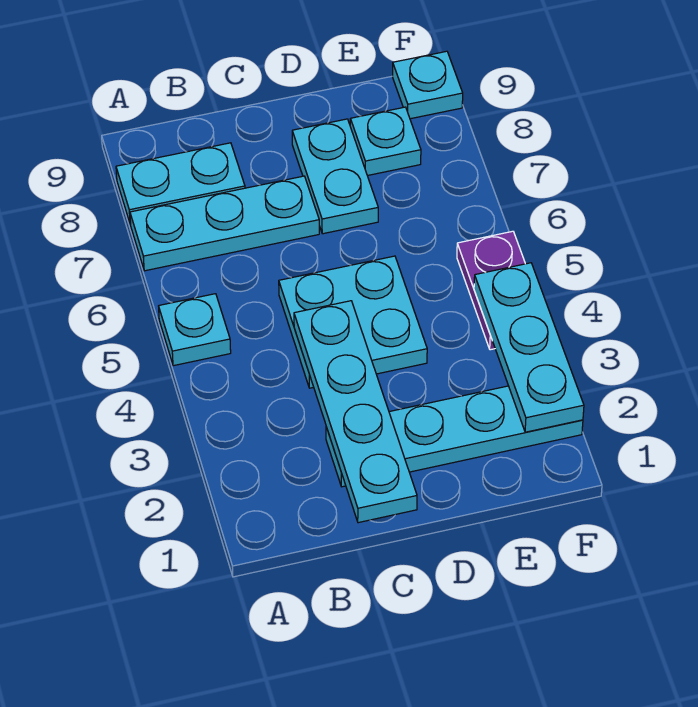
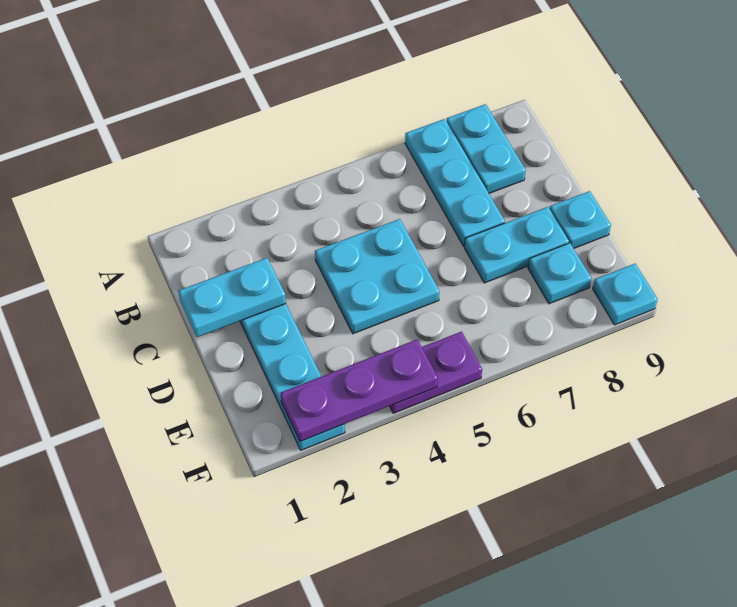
cyan plate A5 level 1 -> cyan plate D9 level 1
cyan plate C1:C4 level 2 -> cyan plate C1:C2 level 2
cyan plate F2:F4 level 2 -> purple plate F2:F4 level 2

